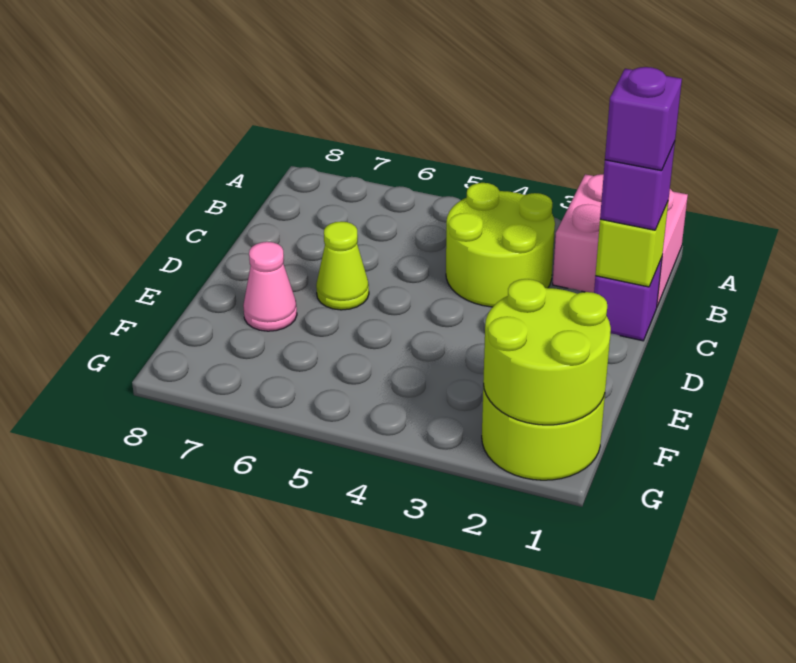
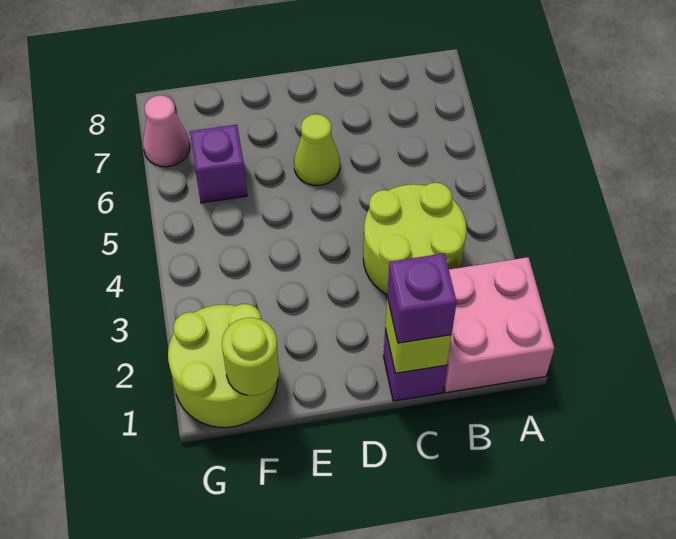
purple brick C1 level 4 -> purple brick F6 level 1
pink cone E7 level 1 -> pink cone G7 level 1
lime round brick F1:G2 level 2 -> lime round brick F1 level 2

